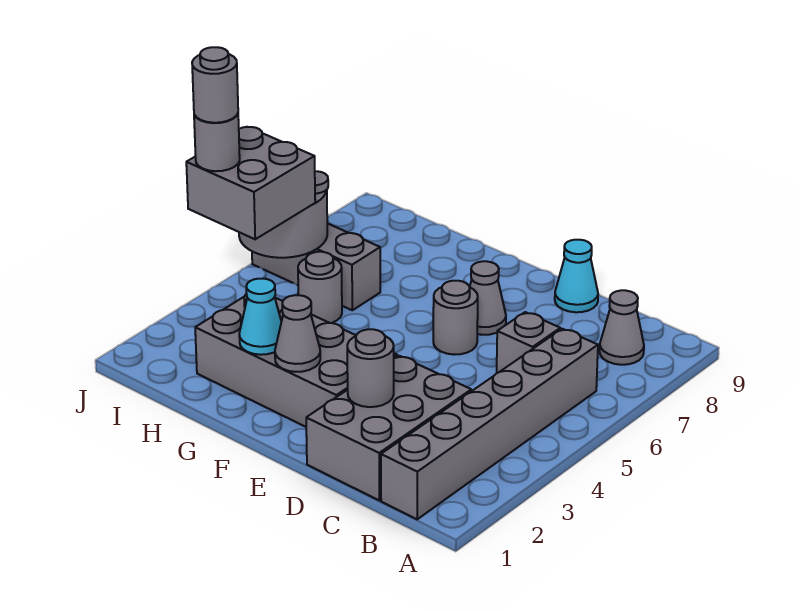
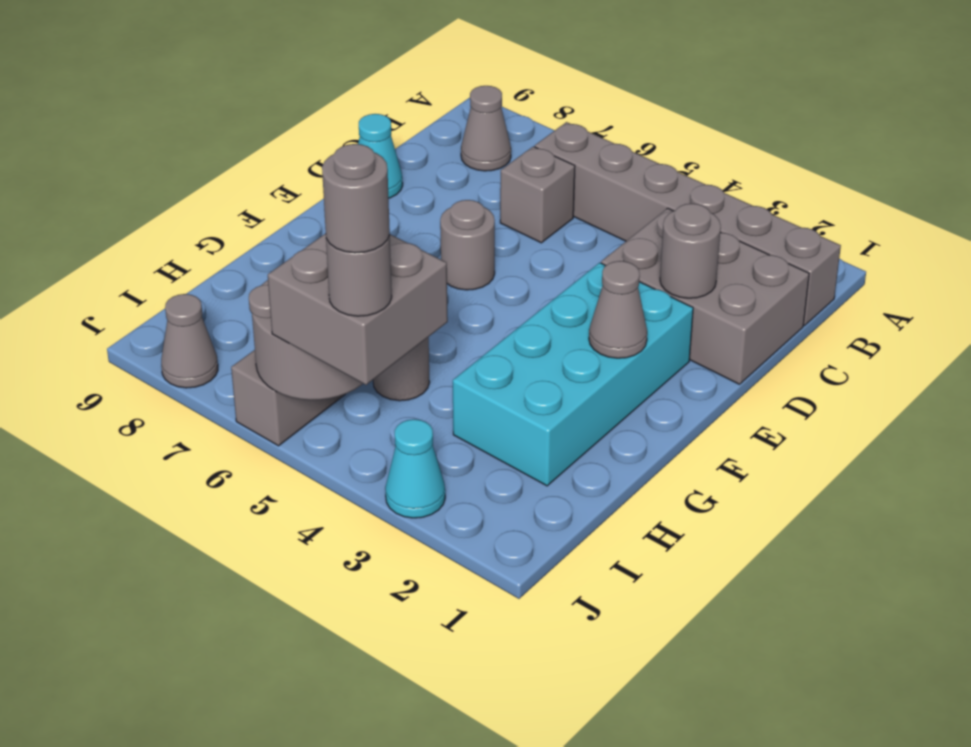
grey brick E2:H3 level 1 -> cyan brick E2:H3 level 1
grey cone E7 level 1 -> grey cone J8 level 1
cyan cone G2 level 2 -> cyan cone J3 level 1

